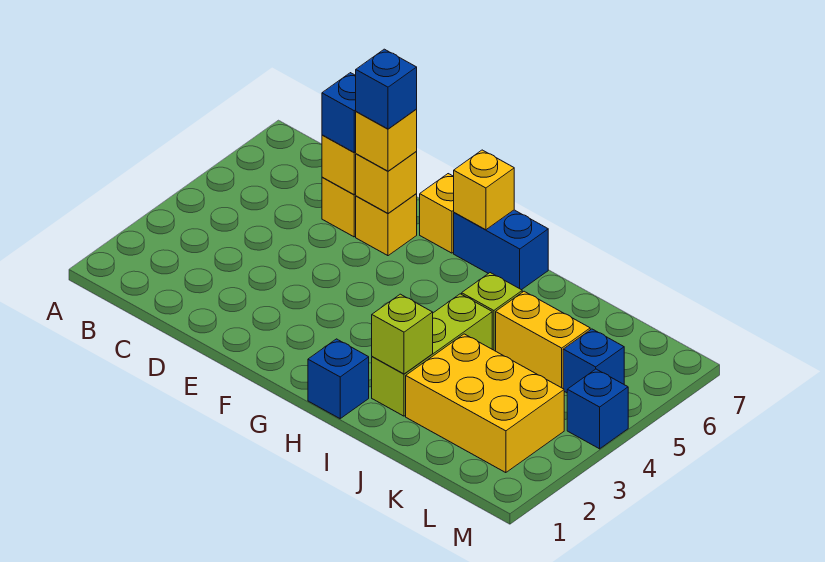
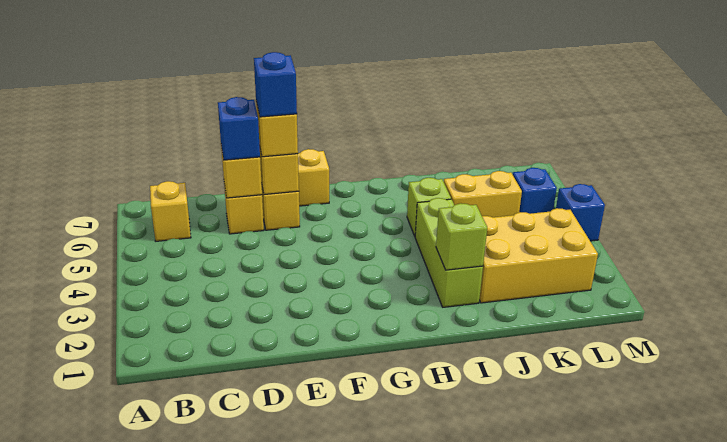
blue brick G7:H7 level 1 -> none
yellow brick G7 level 2 -> yellow brick B6 level 1
blue brick H1 level 1 -> none

